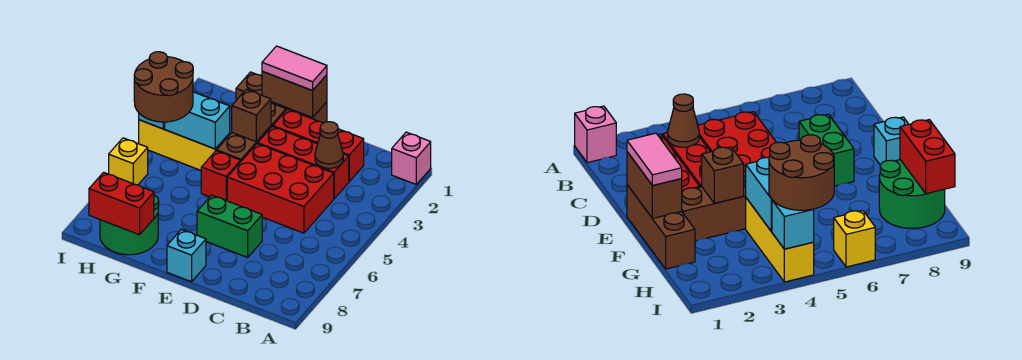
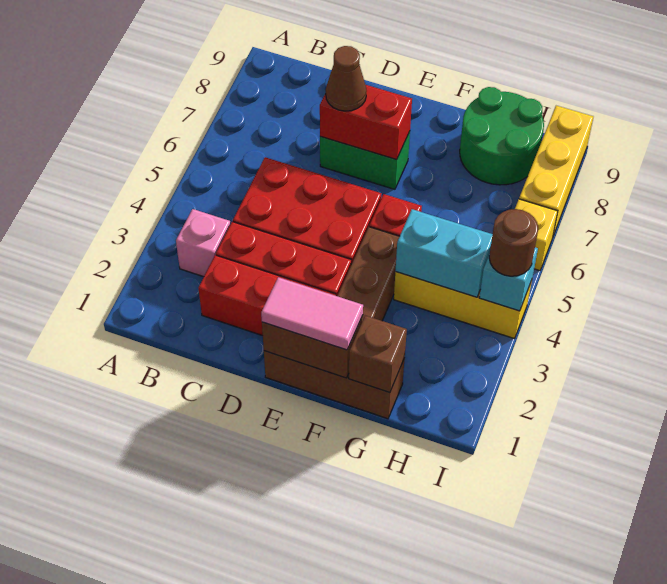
pink brick A1 level 1 -> pink brick B3 level 1
brown cone C3 level 2 -> brown cone D7 level 3
cyan brick E9 level 1 -> none
brown brick F3 level 2 -> brown brick G1 level 2
red brick G9:H9 level 2 -> red brick D7:E7 level 2
brown round brick H4:I5 level 3 -> brown round brick I4 level 3
none -> yellow brick I7:I9 level 1

